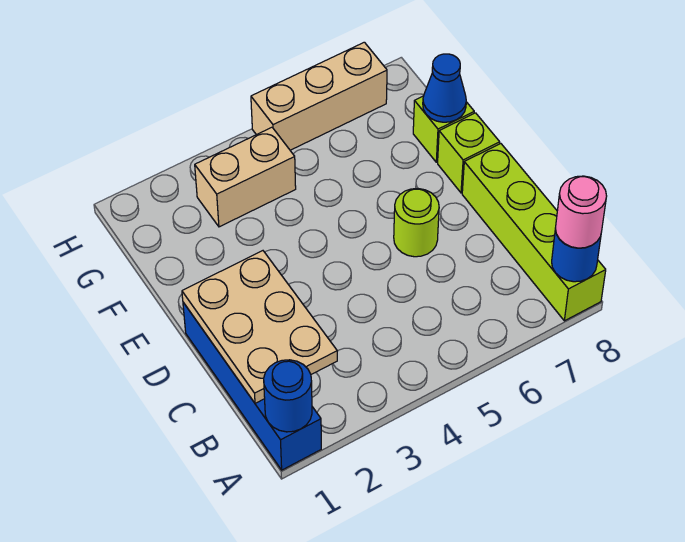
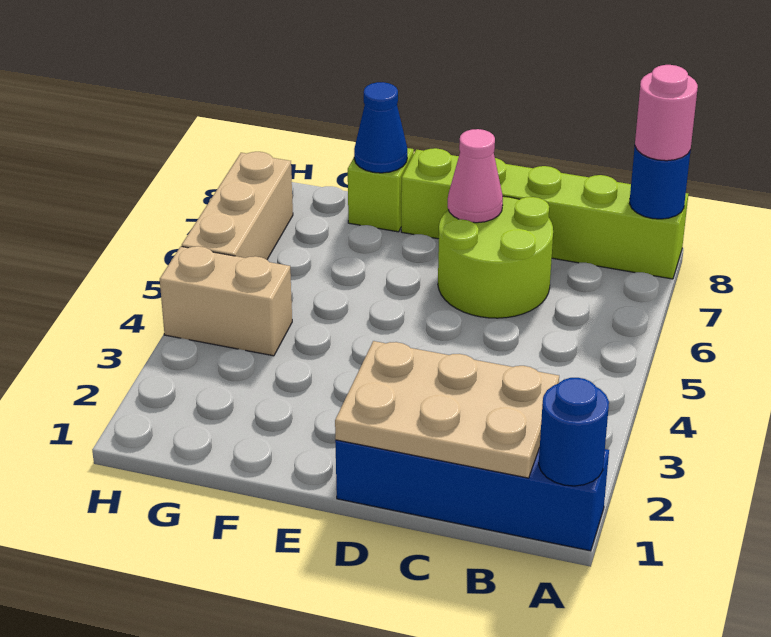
lime round brick D6 level 1 -> lime round brick C6:D7 level 1
none -> pink cone D7 level 2
tan brick G3:G4 level 1 -> tan brick G4:H4 level 1

